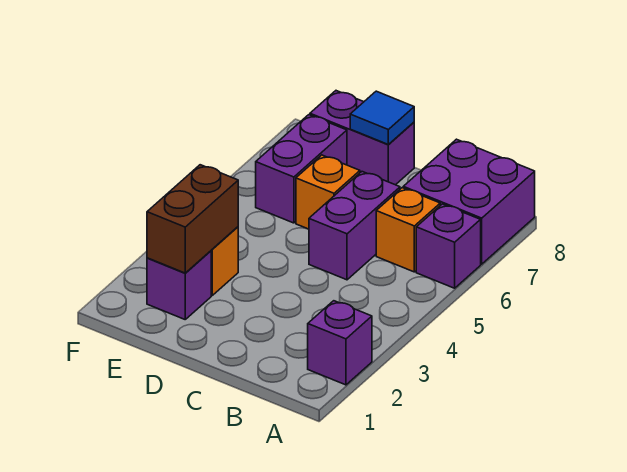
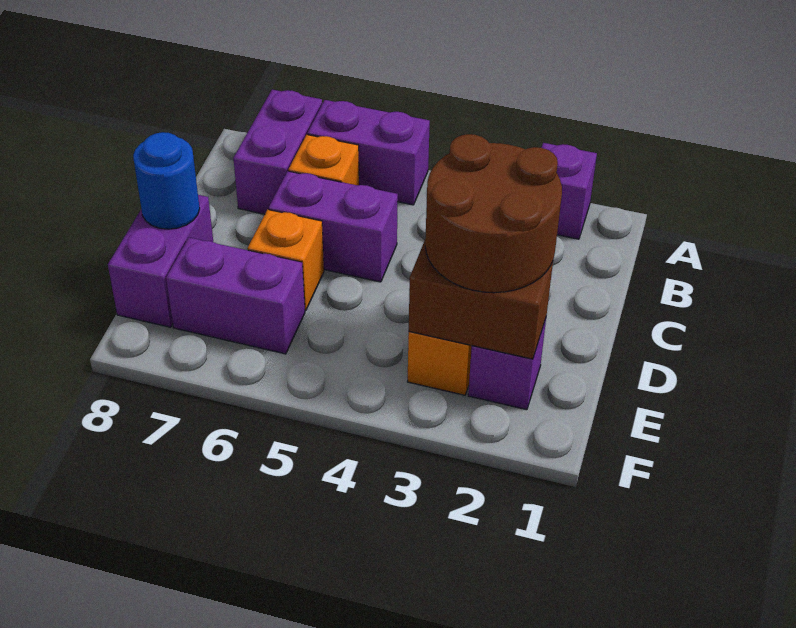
purple brick A6 level 1 -> purple brick A5:A6 level 1
purple brick A7:B8 level 1 -> purple brick A7:B7 level 1
none -> brown round brick D2:E3 level 3
blue tile D8 level 2 -> blue round brick D8 level 2

